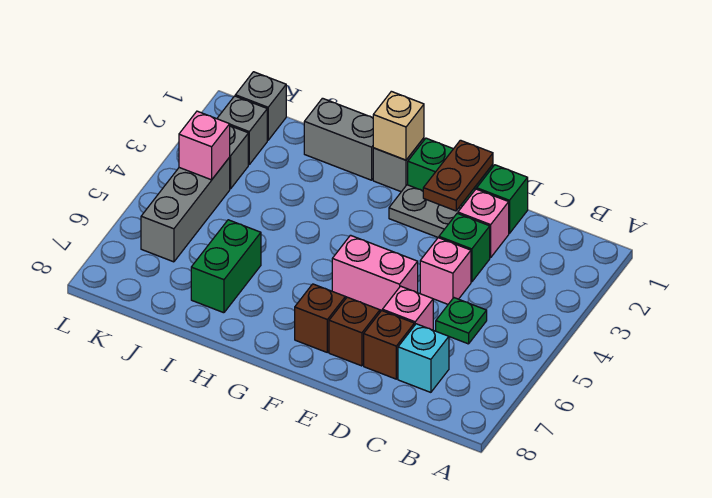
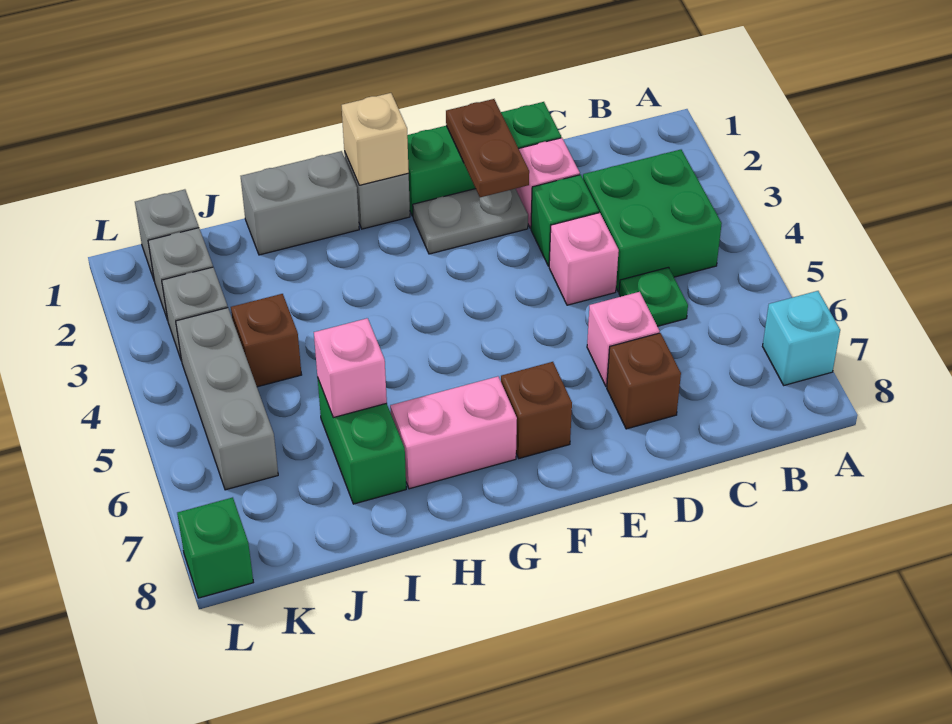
none -> green brick B3:C4 level 1
cyan brick C7 level 1 -> cyan brick A7 level 1
pink brick E5:F5 level 1 -> pink brick G7:H7 level 1
brown brick E7 level 1 -> brown brick J4 level 1
pink brick K4 level 2 -> pink brick I6 level 2
none -> green brick L8 level 1

